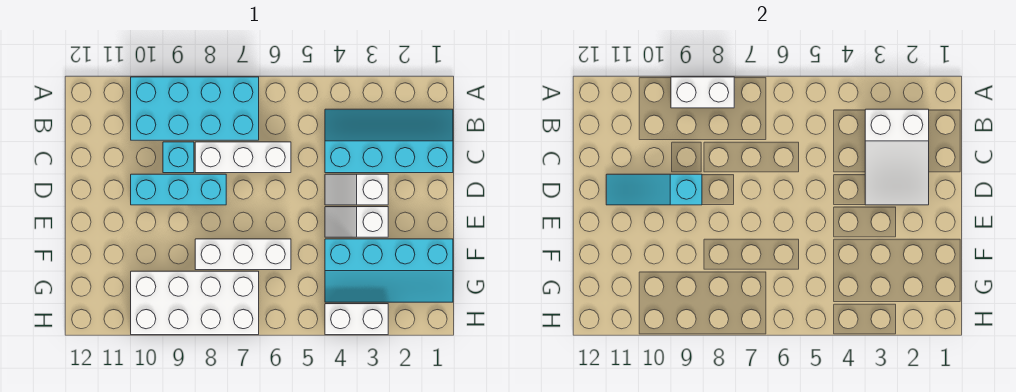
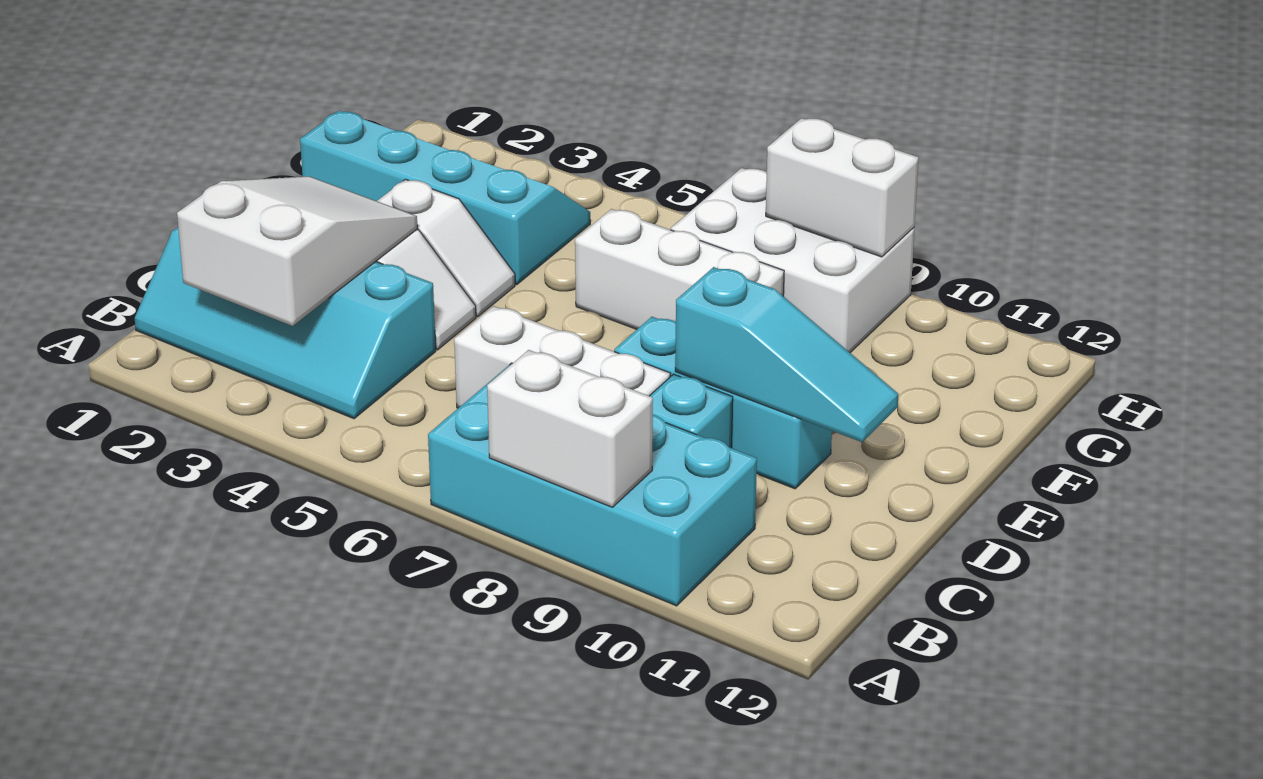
white brick G7:H10 level 1 -> white brick G7:H9 level 1
white brick H3:H4 level 1 -> white brick H8:H9 level 2

